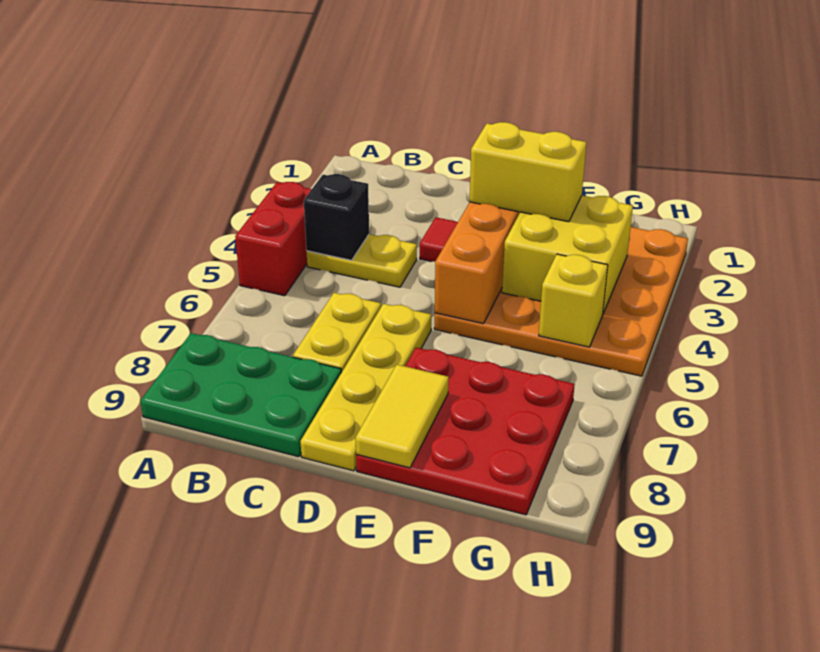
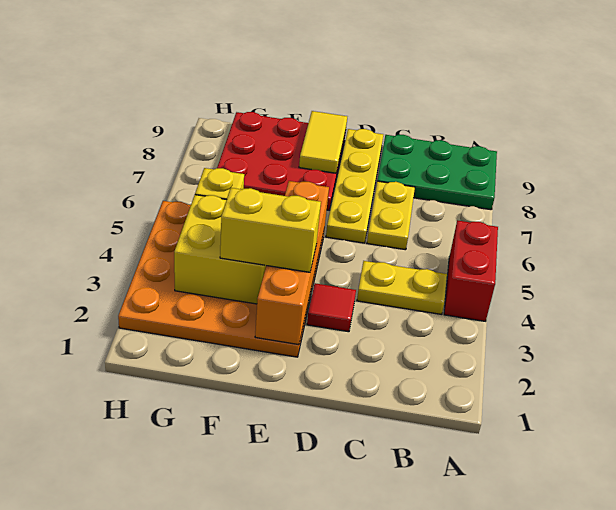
black brick B4 level 2 -> none

